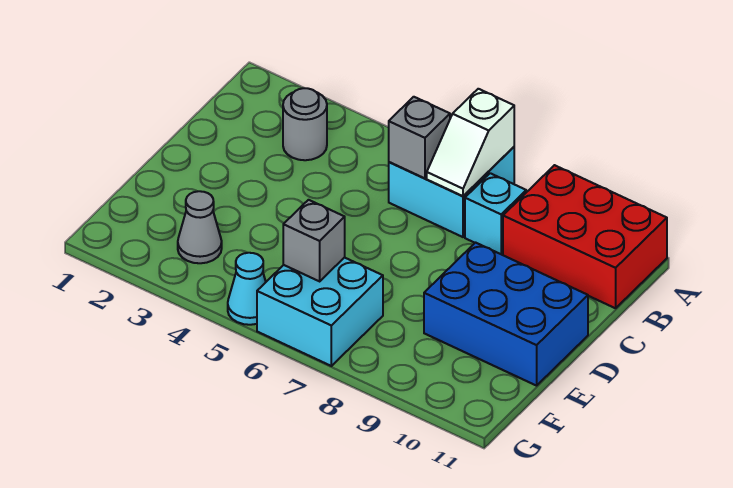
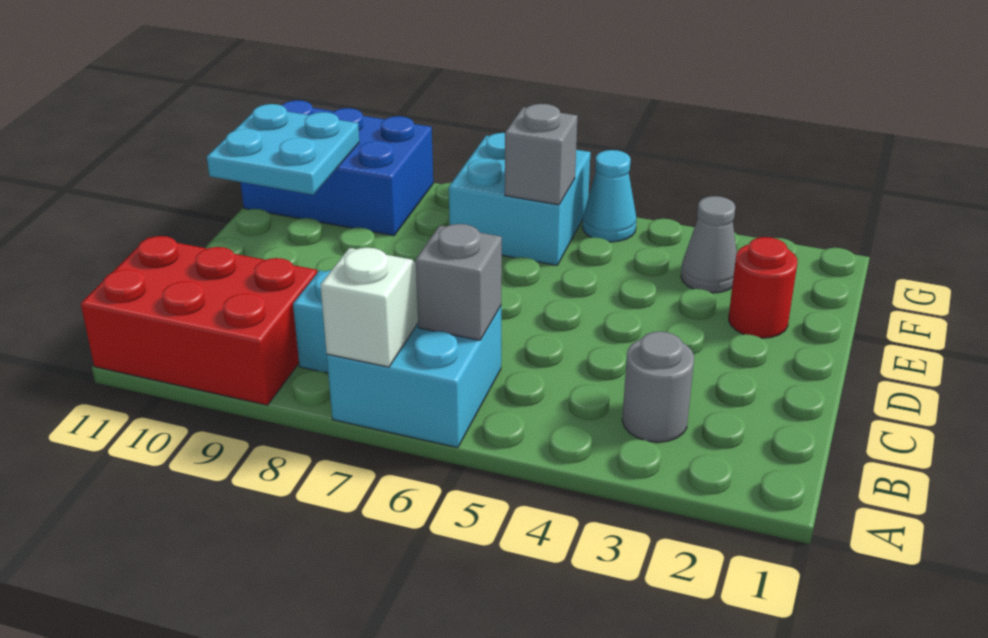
blue brick D9:E11 level 1 -> blue brick F9:G11 level 1
none -> red round brick E2 level 1
none -> cyan plate E10:F11 level 2

